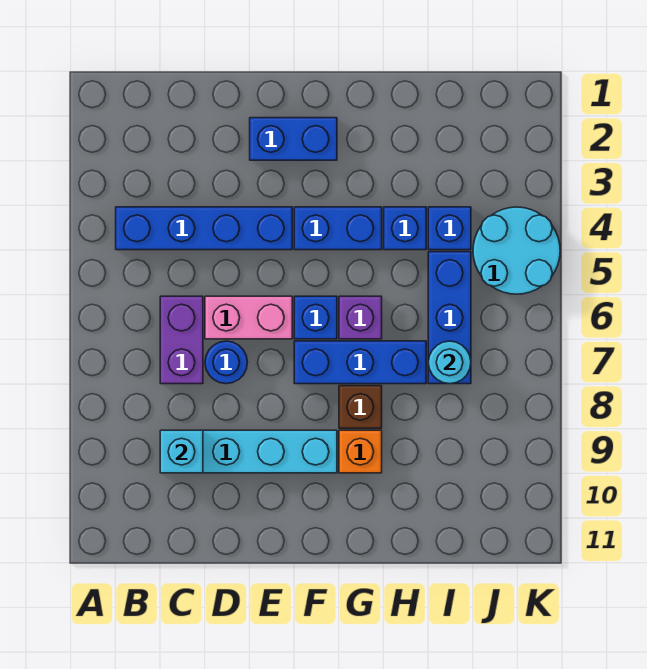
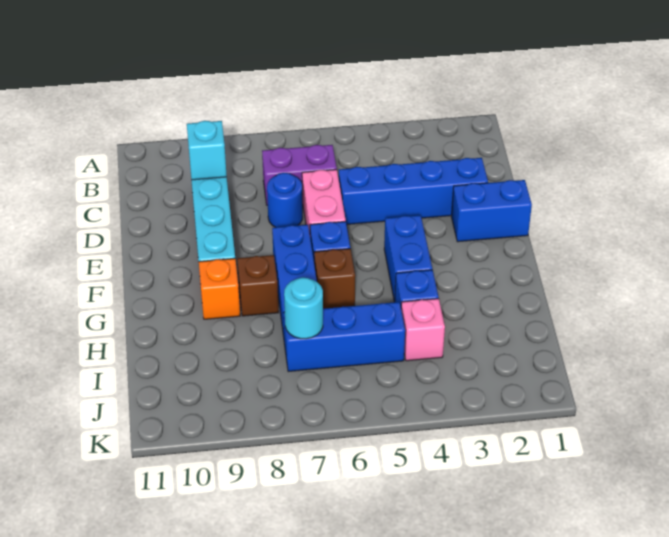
blue brick B4:E4 level 1 -> blue brick D2:D5 level 1
blue brick E2:F2 level 1 -> blue brick E1:E2 level 1
purple brick G6 level 1 -> brown brick G6 level 1
blue brick I4 level 1 -> pink brick I4 level 1
cyan round brick J4:K5 level 1 -> none

